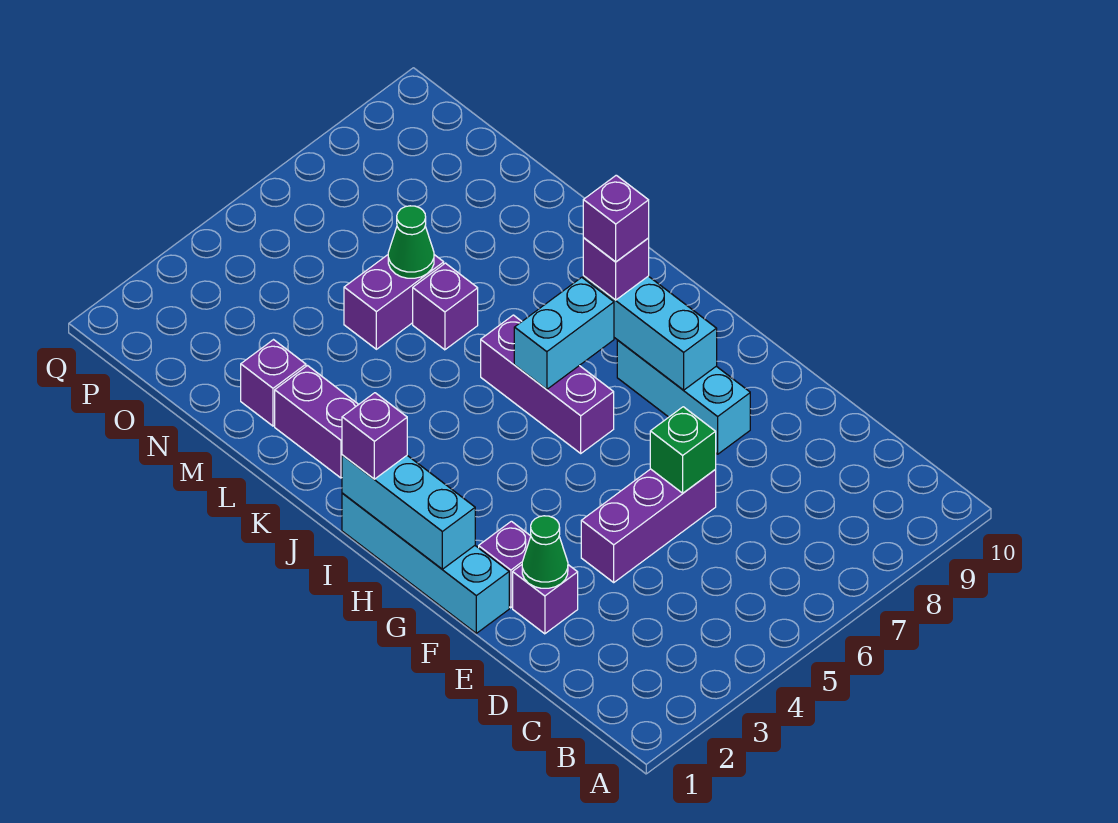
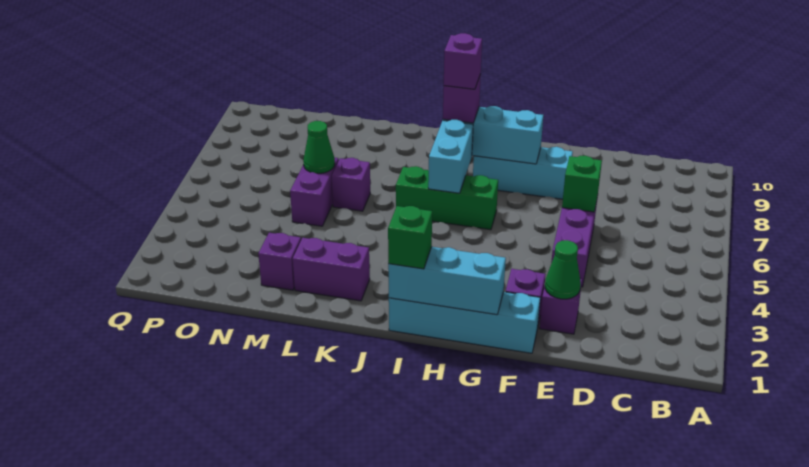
purple brick H6:J6 level 1 -> green brick H6:J6 level 1
purple brick I1 level 3 -> green brick I1 level 3

